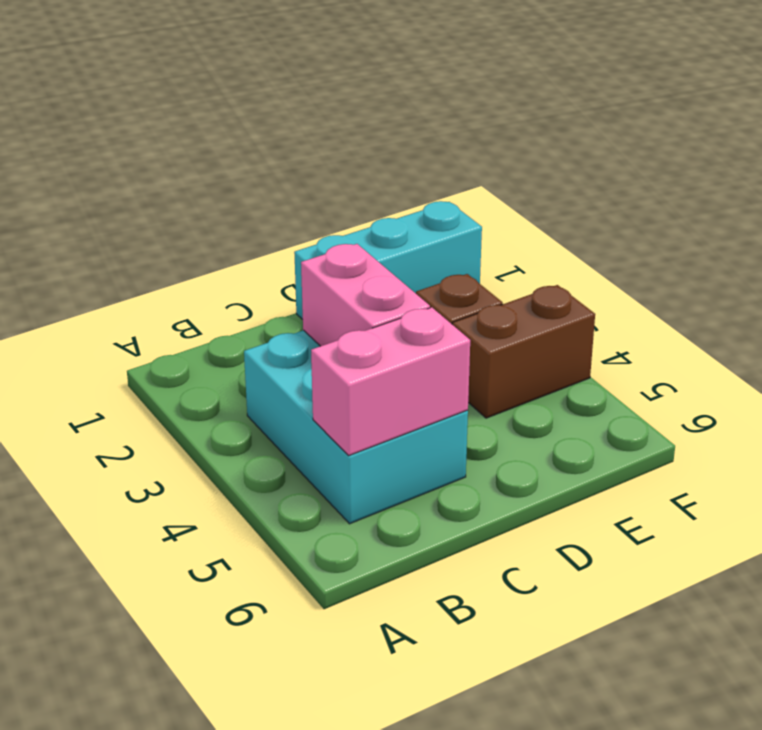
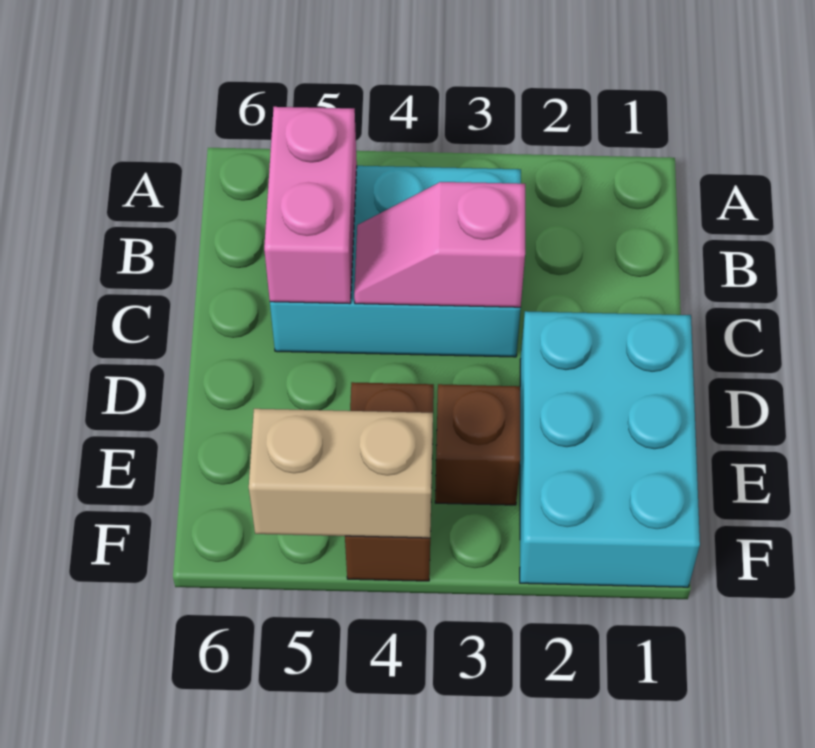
pink brick C3:C4 level 2 -> pink slope C3:C4 level 2 top 3
cyan brick D1:F1 level 1 -> cyan brick D1:F2 level 1
none -> tan brick F4:F5 level 2

